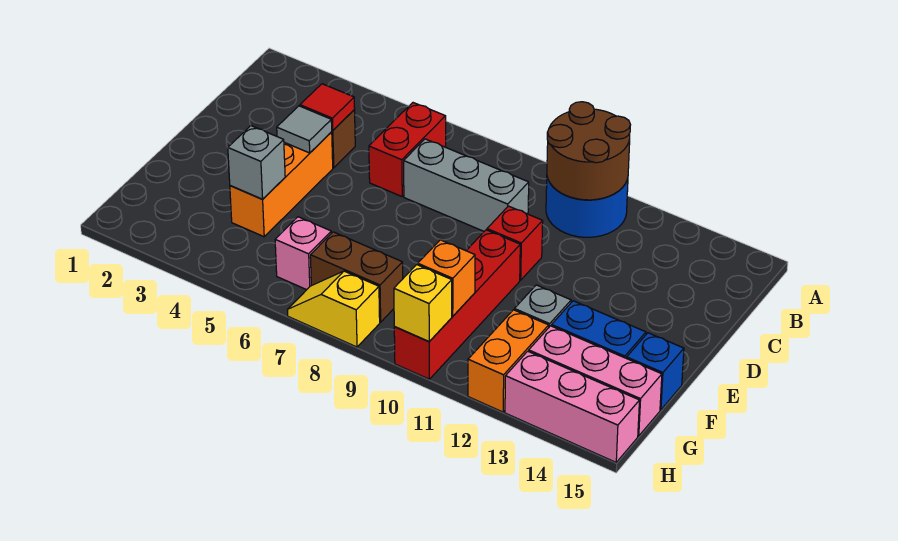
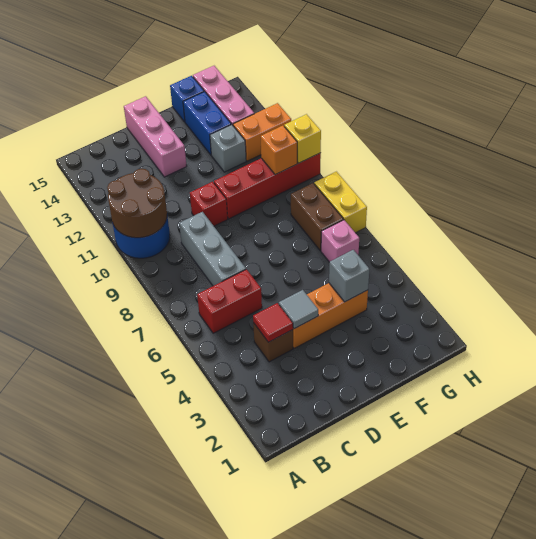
yellow slope H7:H8 level 1 top 8 -> yellow brick H7:H8 level 1
pink brick H13:H15 level 1 -> pink brick D13:D15 level 1

